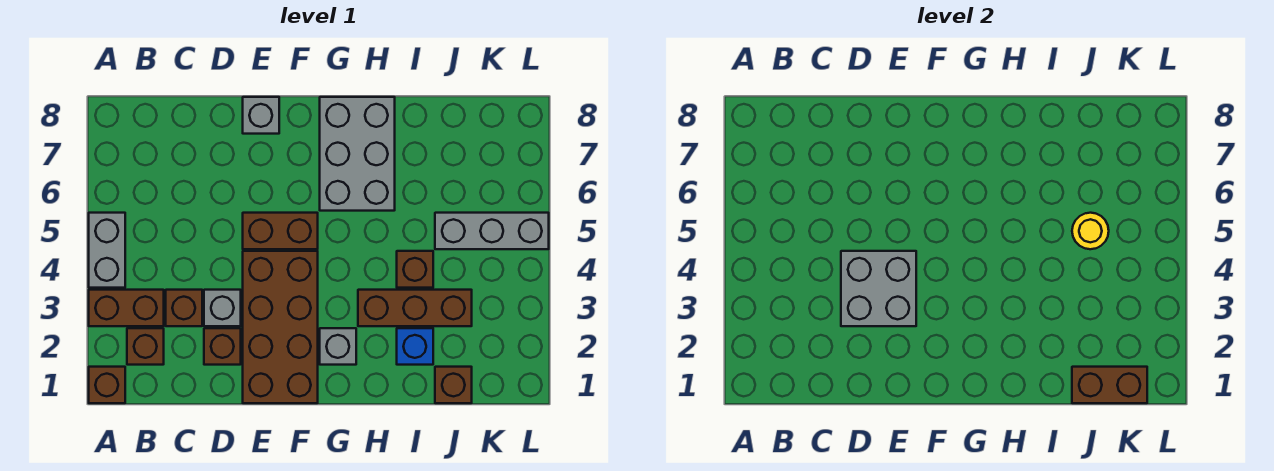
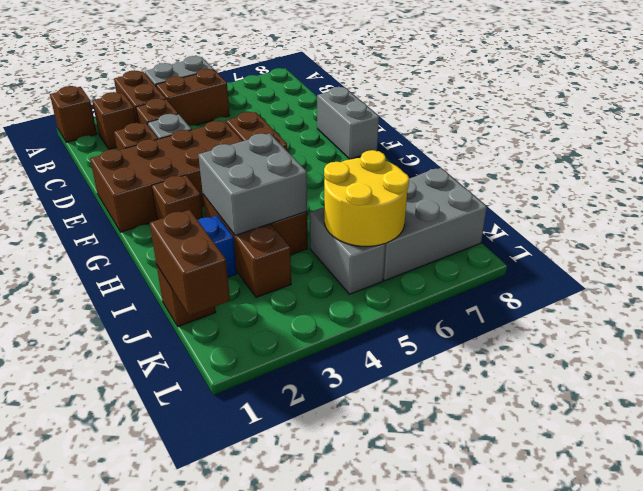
none -> brown brick B4:B5 level 1
grey brick D3:E4 level 2 -> grey brick H3:I4 level 2
grey brick E8 level 1 -> grey brick E8:F8 level 1
grey brick G2 level 1 -> brown brick G2 level 1
grey brick G6:H8 level 1 -> grey brick J6:K8 level 1
grey brick J5:L5 level 1 -> grey brick J5:K5 level 1
yellow round brick J5 level 2 -> yellow round brick J5:K6 level 2

